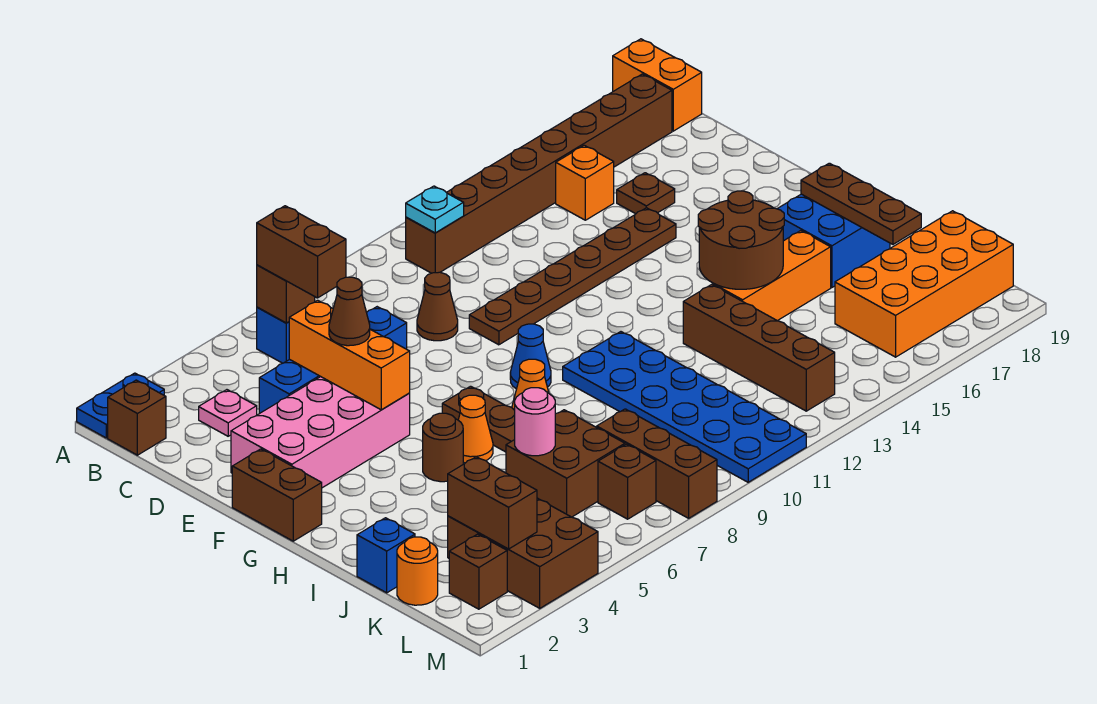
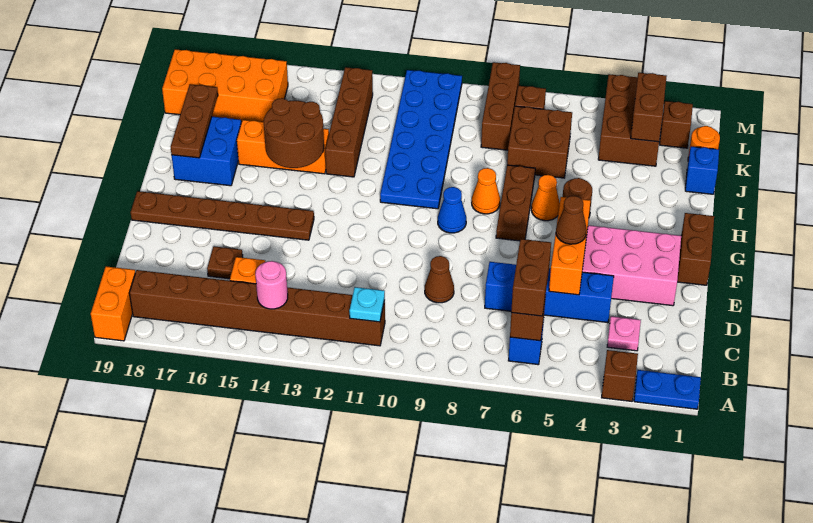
brown brick B1 level 1 -> brown brick A3 level 1
brown plate E10:E15 level 1 -> brown plate F14:F19 level 1
pink round brick J6 level 2 -> pink round brick B14 level 2

